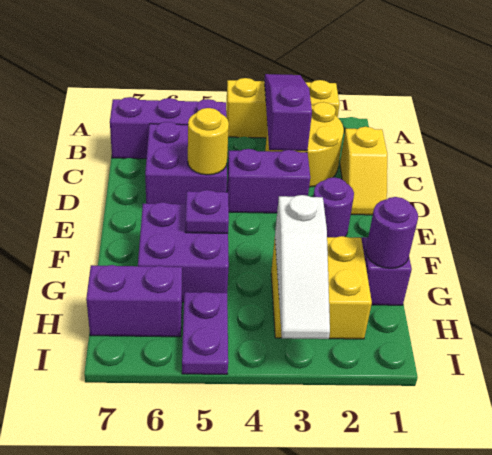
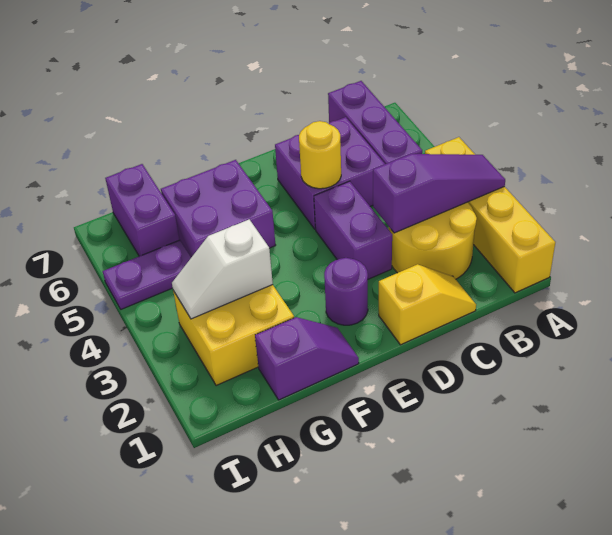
yellow brick A2:A4 level 1 -> yellow brick A1:A4 level 1
yellow slope C1:D1 level 1 top C -> yellow slope C1:D1 level 1 top D
purple plate F5 level 2 -> none
purple round brick G1 level 2 -> none
white slope G3:I3 level 2 top G -> white slope G3:H3 level 2 top G

